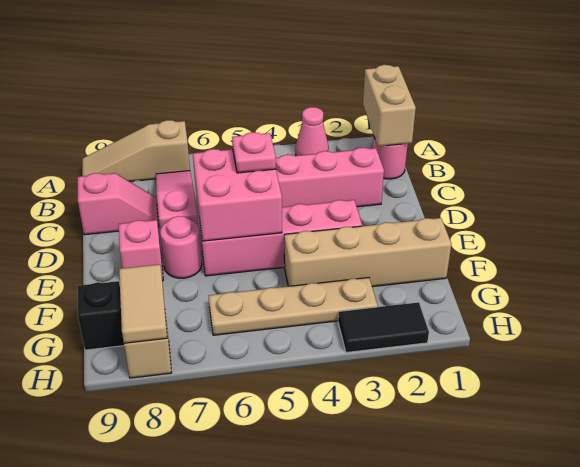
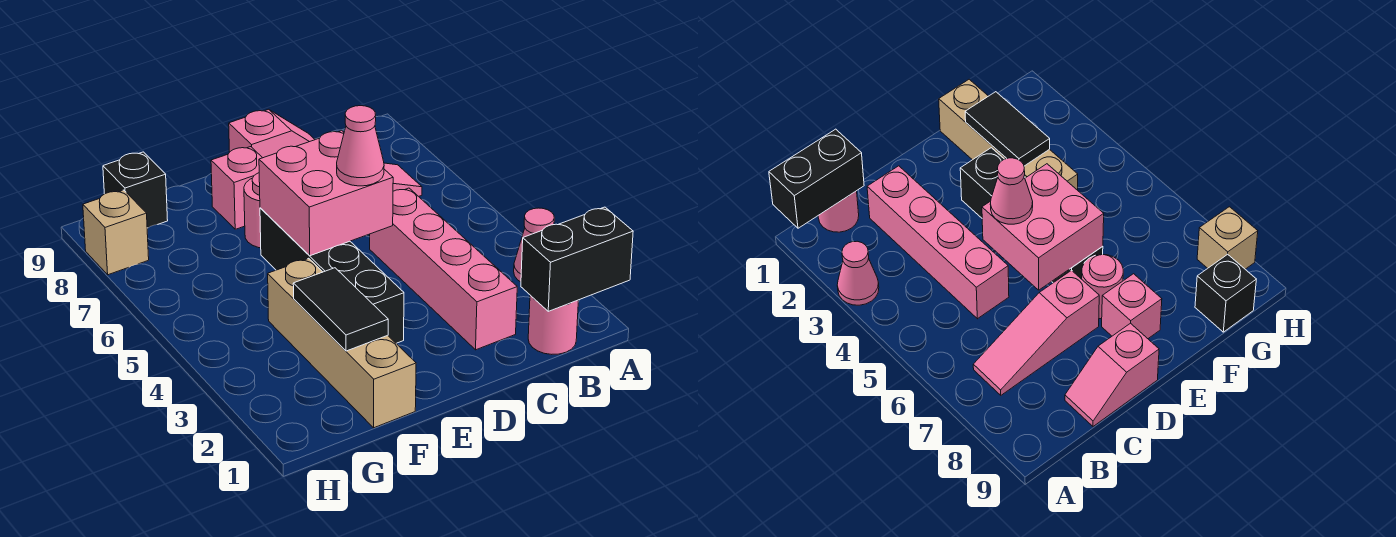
tan brick A1:B1 level 2 -> black brick A1:B1 level 2
tan slope A7:A9 level 1 top 7 -> none
pink slope C8:C9 level 1 top 9 -> pink slope C9:D9 level 1 top D
pink plate D5 level 3 -> pink cone D5 level 3
pink brick E3:E6 level 1 -> black brick E3:E6 level 1
tan plate G3:G6 level 1 -> none
tan tile G8:H8 level 2 -> none
black tile H2:H3 level 1 -> black tile F2:F3 level 2

